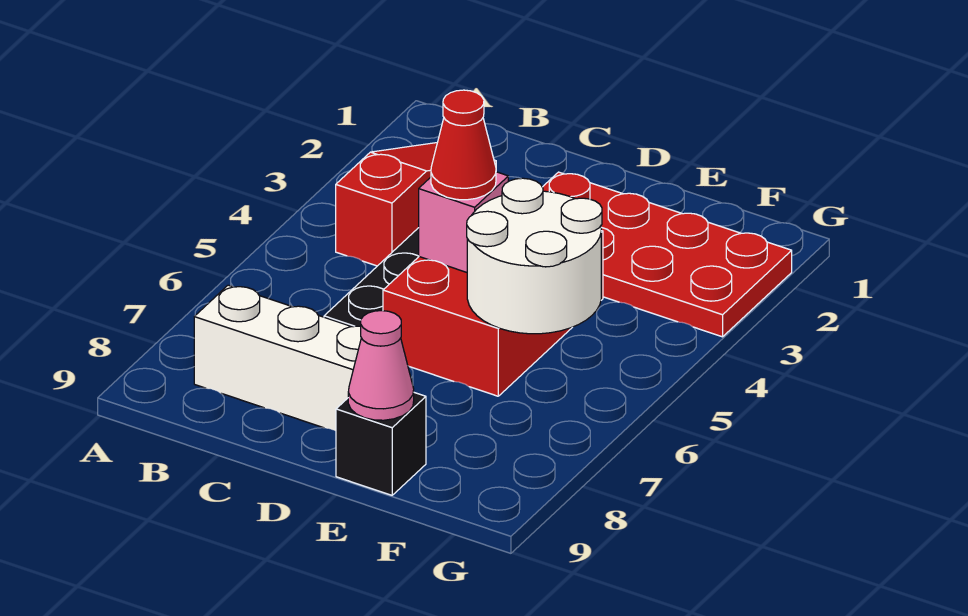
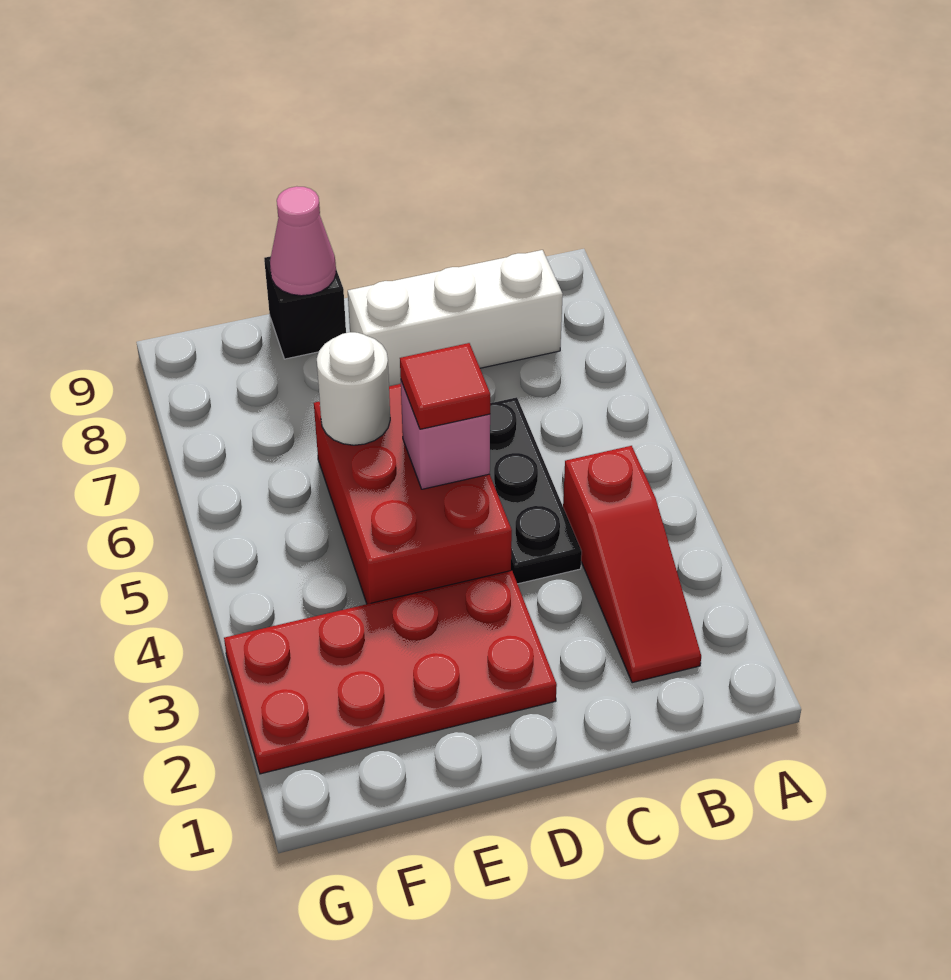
red cone D5 level 3 -> red tile D5 level 3
white round brick E5:F6 level 2 -> white round brick E6 level 2

